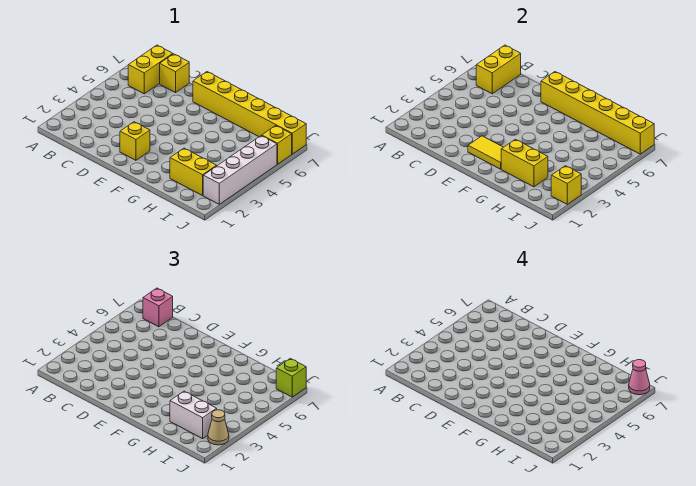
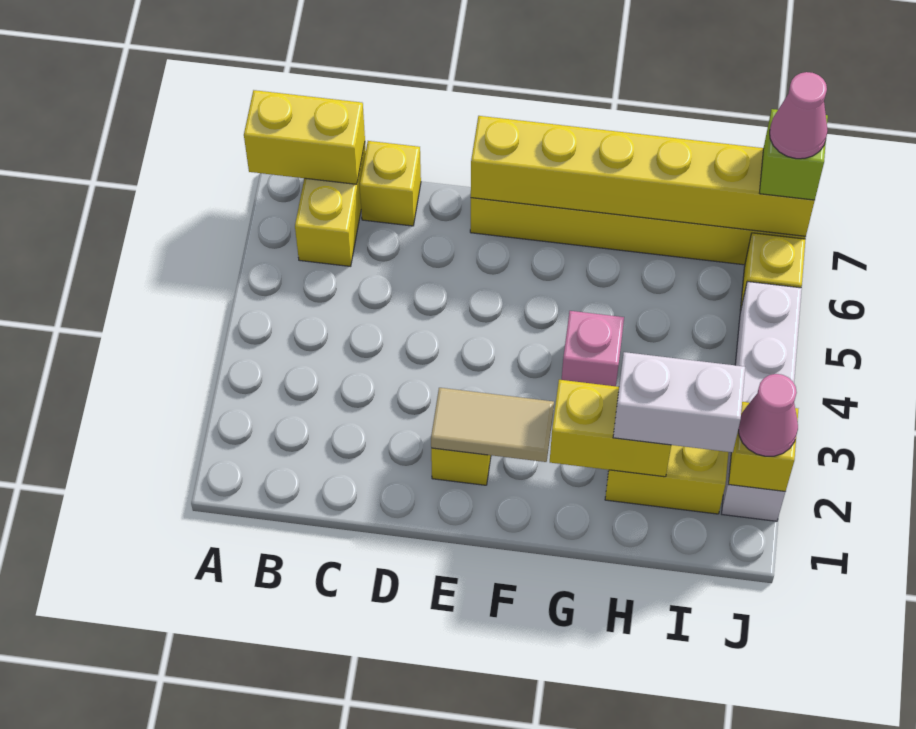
yellow brick B6:B7 level 2 -> yellow brick A7:B7 level 2
pink brick B7 level 3 -> pink brick G4 level 1
yellow tile E2:F2 level 2 -> tan tile E2:F2 level 2
tan cone J2 level 3 -> pink cone J2 level 3

